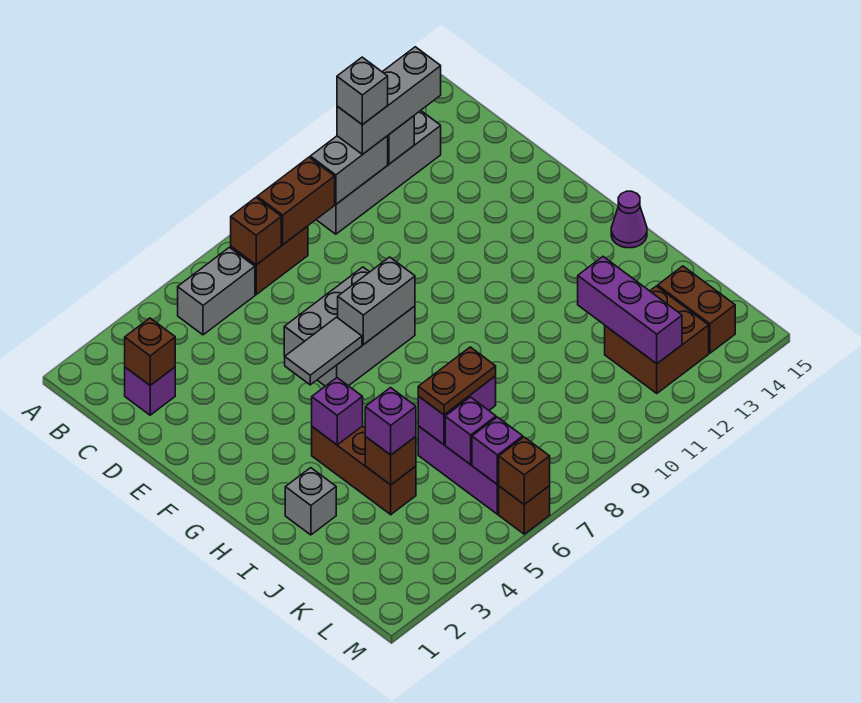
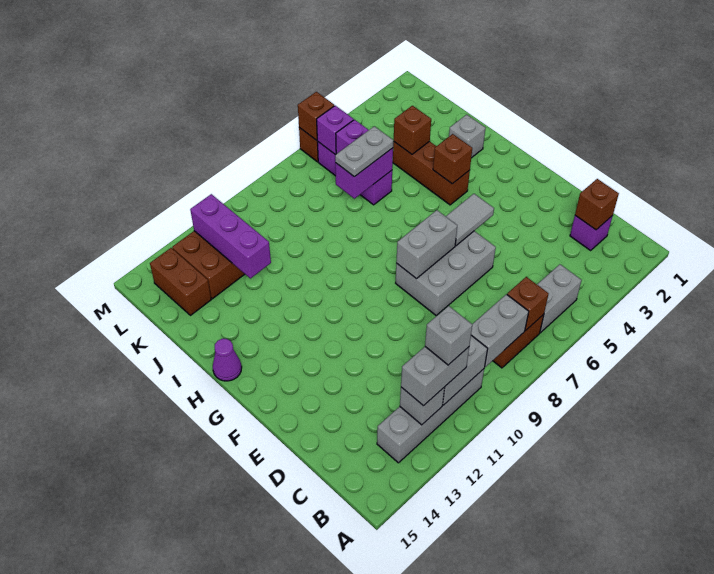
brown brick B8:B9 level 2 -> grey brick B8:B9 level 2
grey brick B11:B13 level 3 -> grey brick B11:B12 level 3
purple brick H4 level 2 -> brown brick H4 level 2
purple brick J4 level 3 -> none
brown plate J6:J7 level 3 -> grey plate J6:J7 level 3

